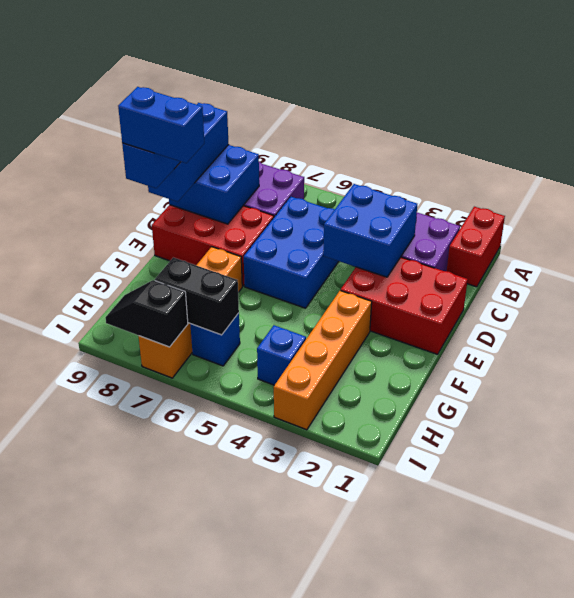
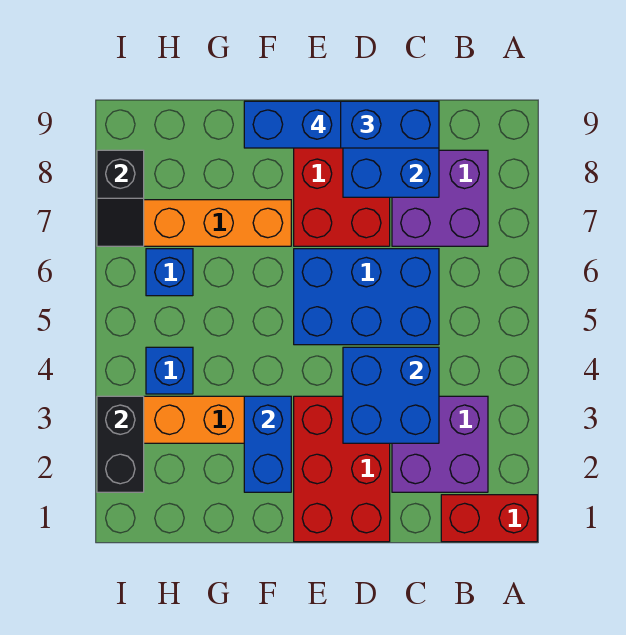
blue brick F8:F9 level 5 -> blue brick F2:F3 level 2
black brick H6:H7 level 2 -> black brick I2:I3 level 2
black slope I7:I8 level 2 top 7 -> black slope I7:I8 level 2 top 8

